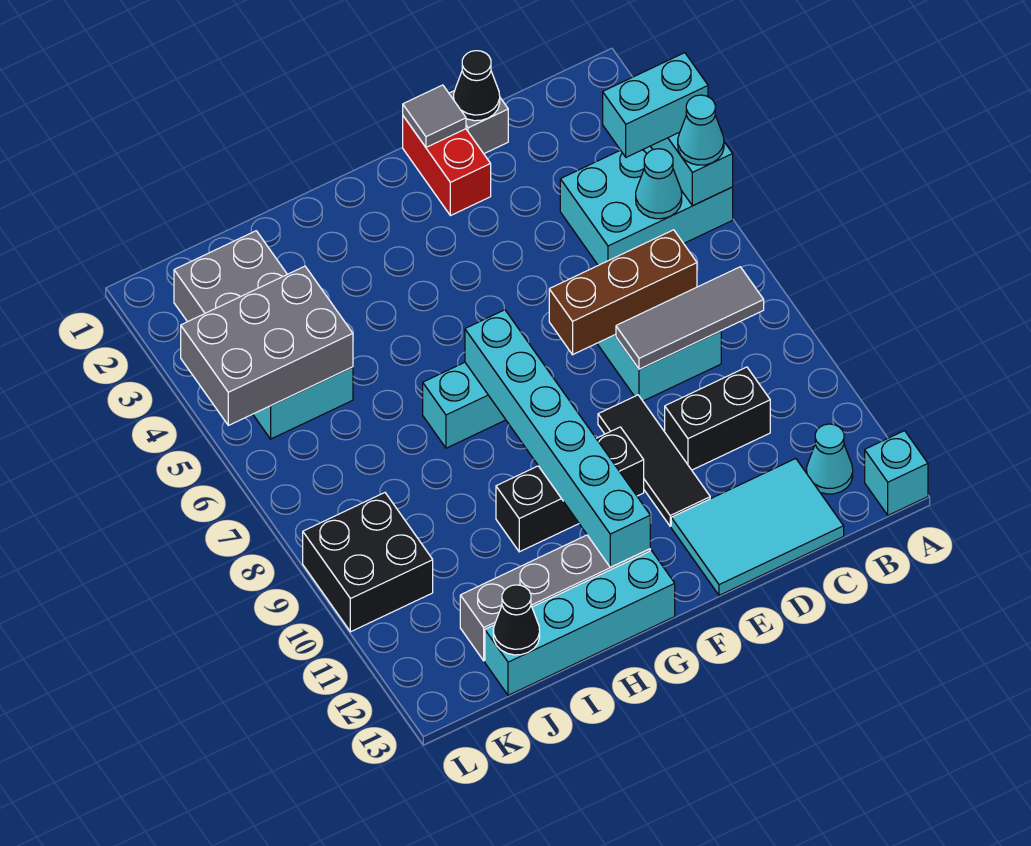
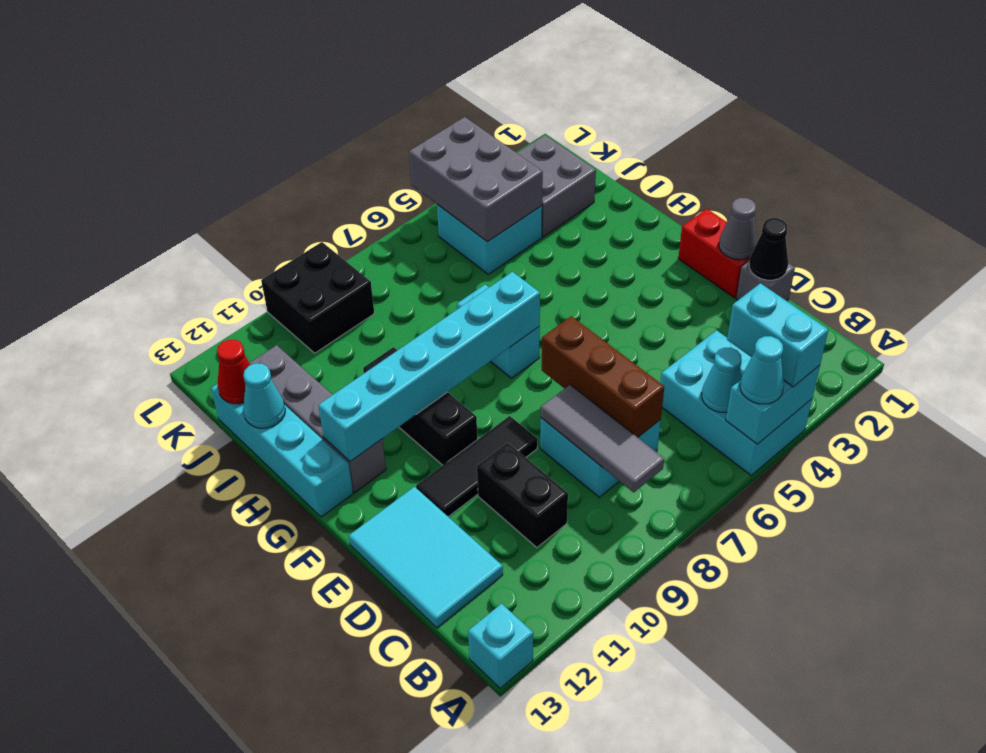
cyan cone B12 level 1 -> cyan cone I13 level 2
red brick E1:E2 level 1 -> red brick E1:F1 level 1
grey tile E1 level 2 -> grey cone E1 level 2
black cone J13 level 2 -> red cone J13 level 2

